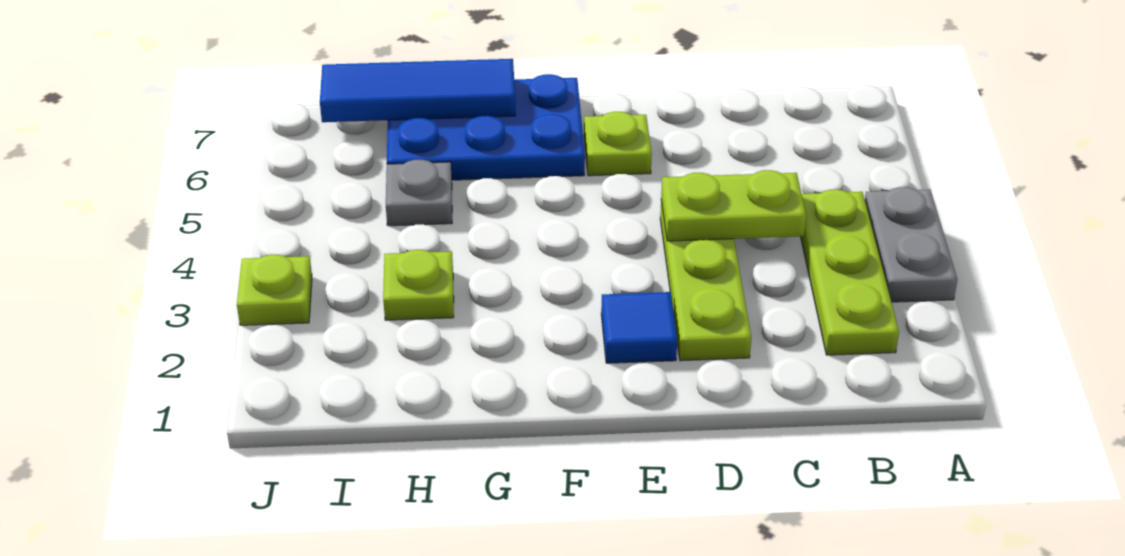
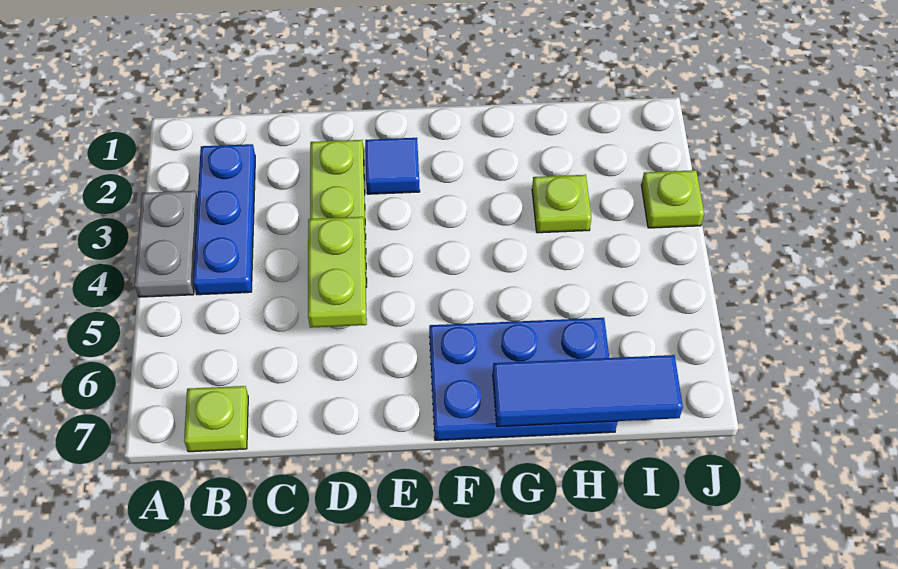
lime plate B2:B4 level 1 -> blue plate B2:B4 level 1
lime plate C4:D4 level 2 -> lime plate D4:D5 level 2
lime plate E6 level 1 -> lime plate B7 level 1
grey plate H5 level 1 -> none

